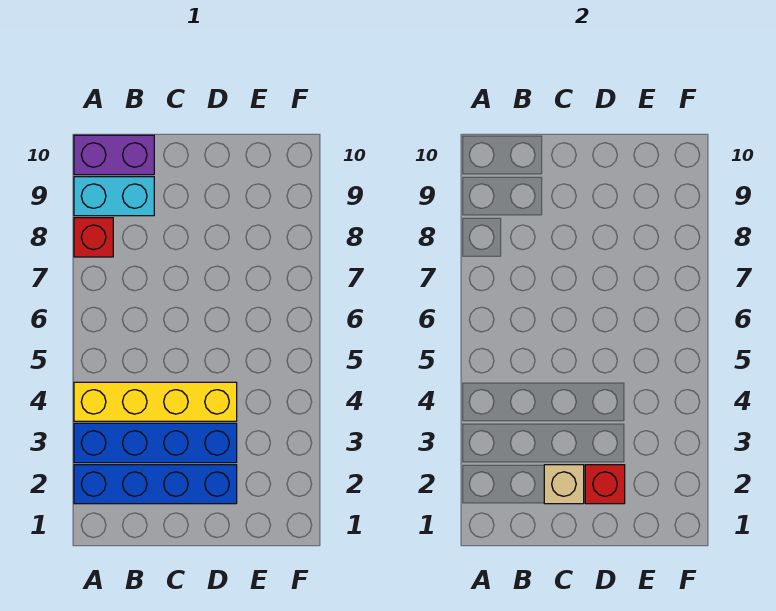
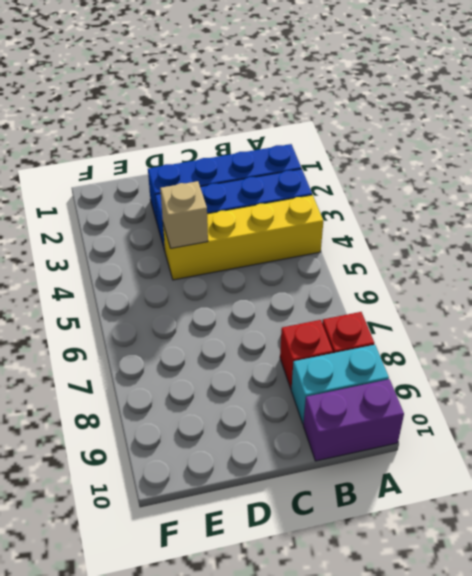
tan brick C2 level 2 -> tan brick D4 level 2
red brick D2 level 2 -> red brick B8 level 1

